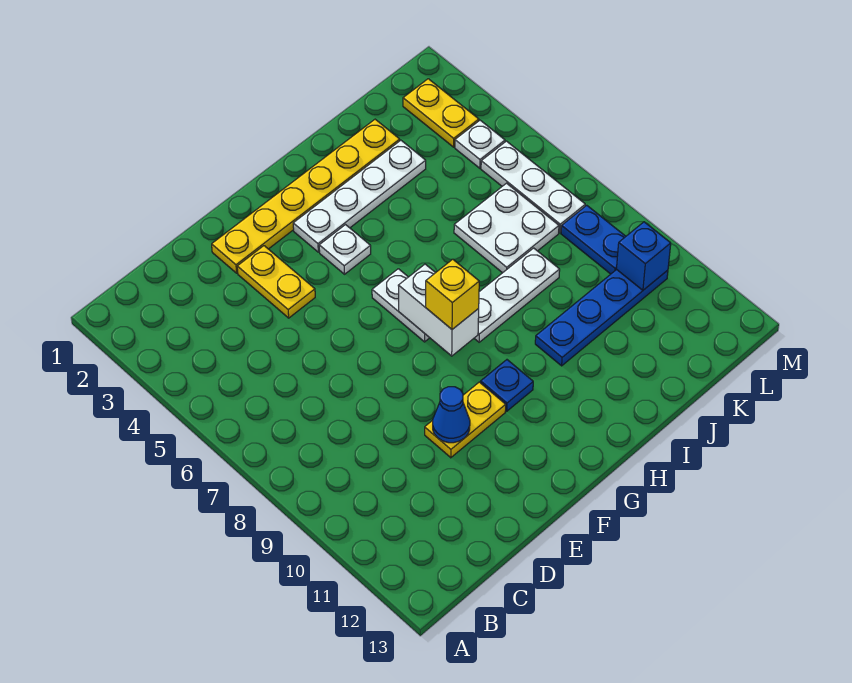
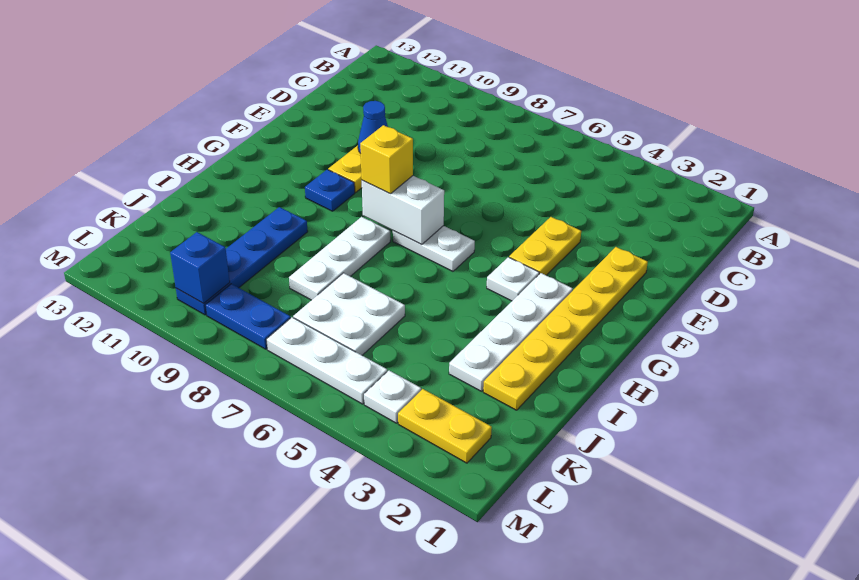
yellow plate E3:E4 level 1 -> yellow plate E4:F4 level 1

